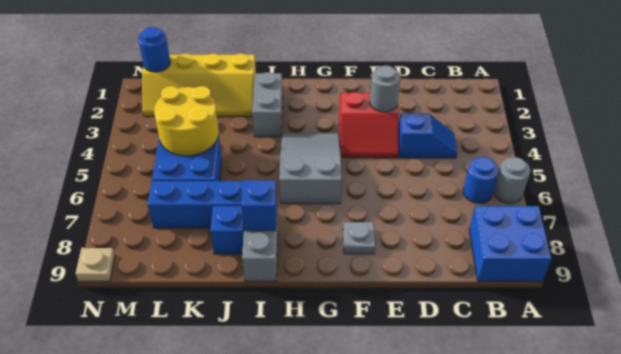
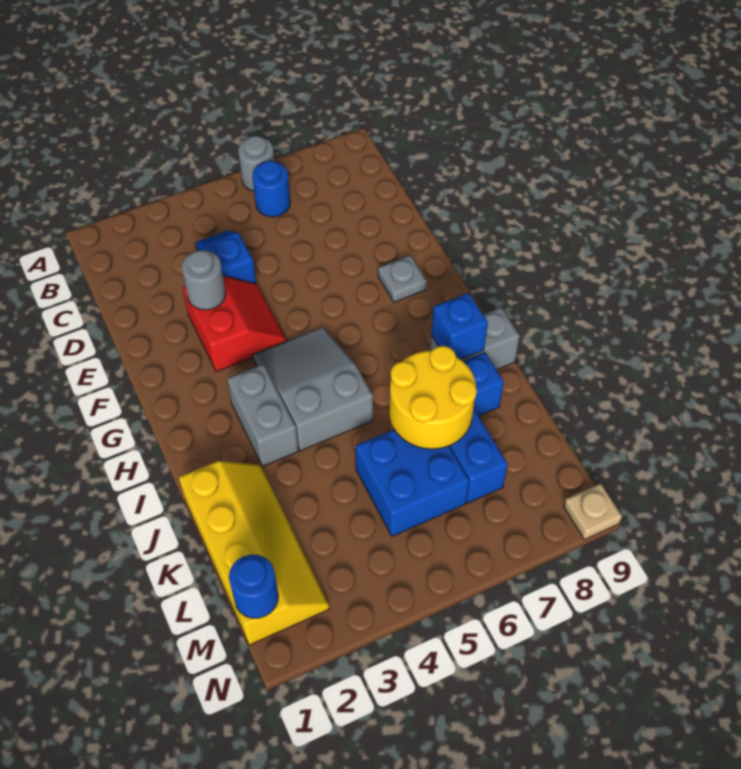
blue brick A8:B9 level 1 -> none
grey slope G4:H6 level 1 top 6 -> grey slope G4:I5 level 1 top I
grey brick I2:I3 level 1 -> grey brick H3:I3 level 1
yellow round brick K4:L5 level 2 -> yellow round brick J6:K7 level 2

